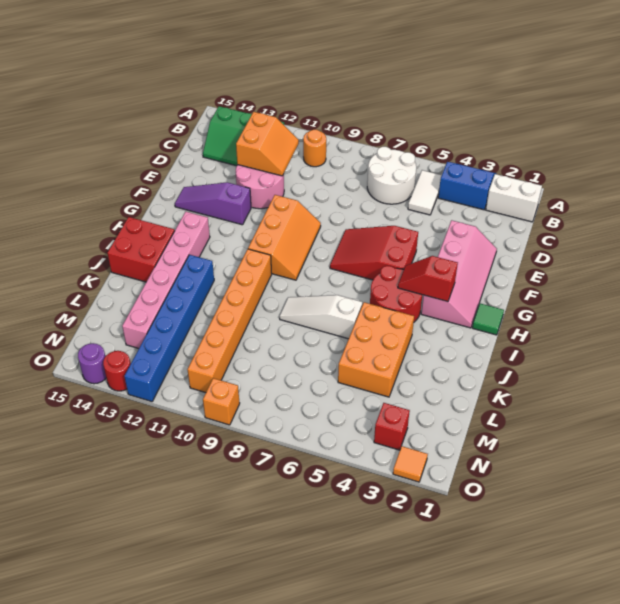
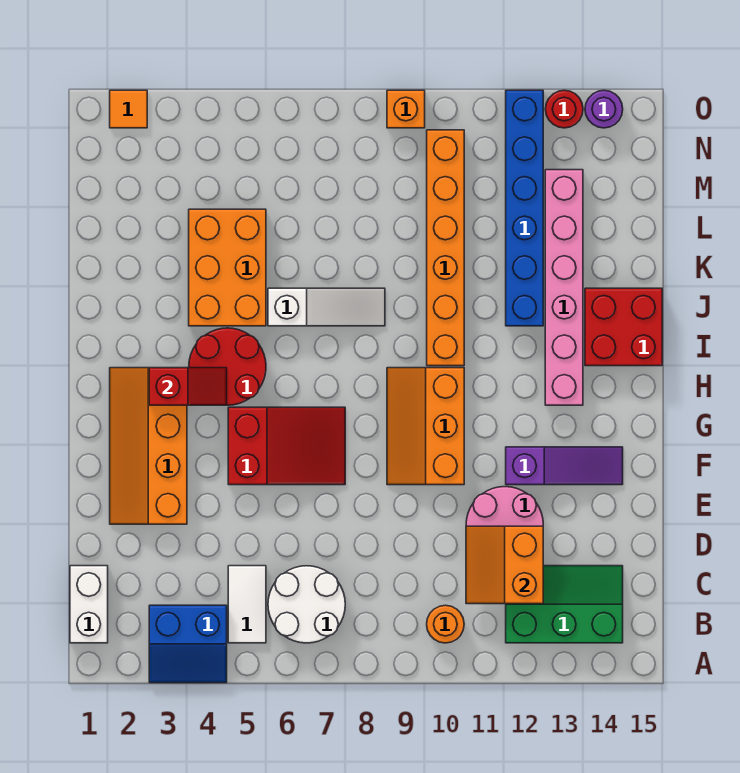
white brick B1:B2 level 1 -> white brick B1:C1 level 1
pink slope E2:H3 level 1 top 3 -> orange slope E2:H3 level 1 top 3
green tile H1 level 1 -> none
red brick N3 level 1 -> none

